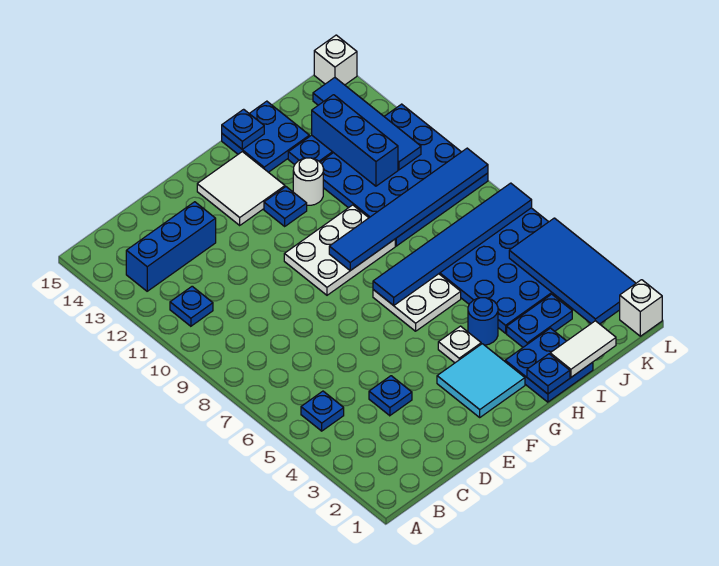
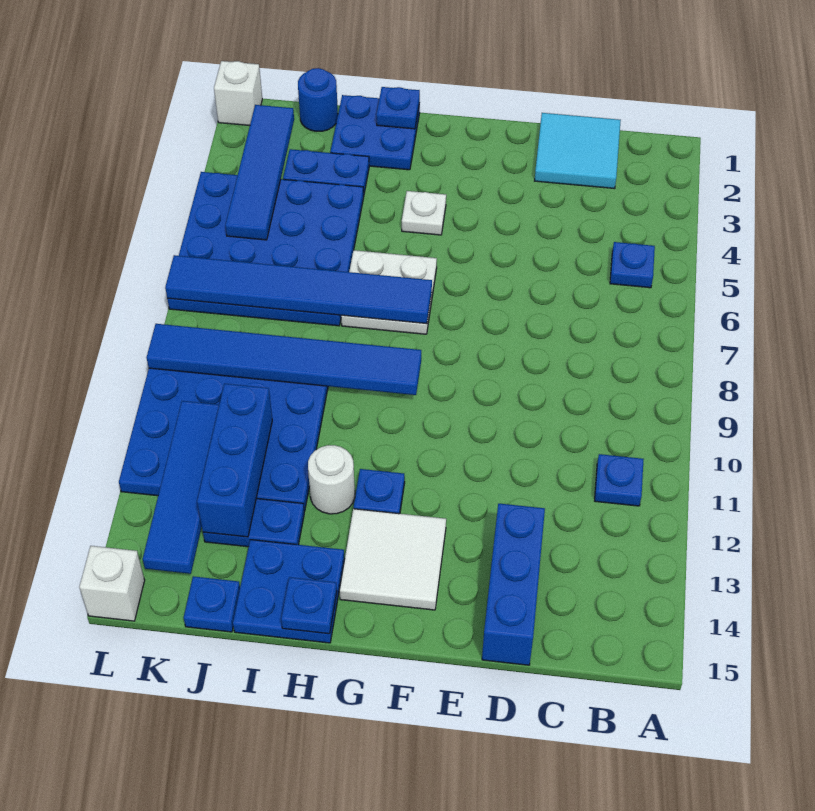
blue brick B13:D13 level 1 -> blue brick D13:D15 level 1
blue plate D4 level 1 -> blue plate J15 level 1
cyan tile F2:G3 level 1 -> cyan tile C1:D2 level 1
white plate F9:H10 level 1 -> none
blue round brick H4 level 1 -> blue round brick J1 level 1
white tile I1:J1 level 2 -> none
blue tile K2:L5 level 2 -> blue tile K2:K5 level 2

